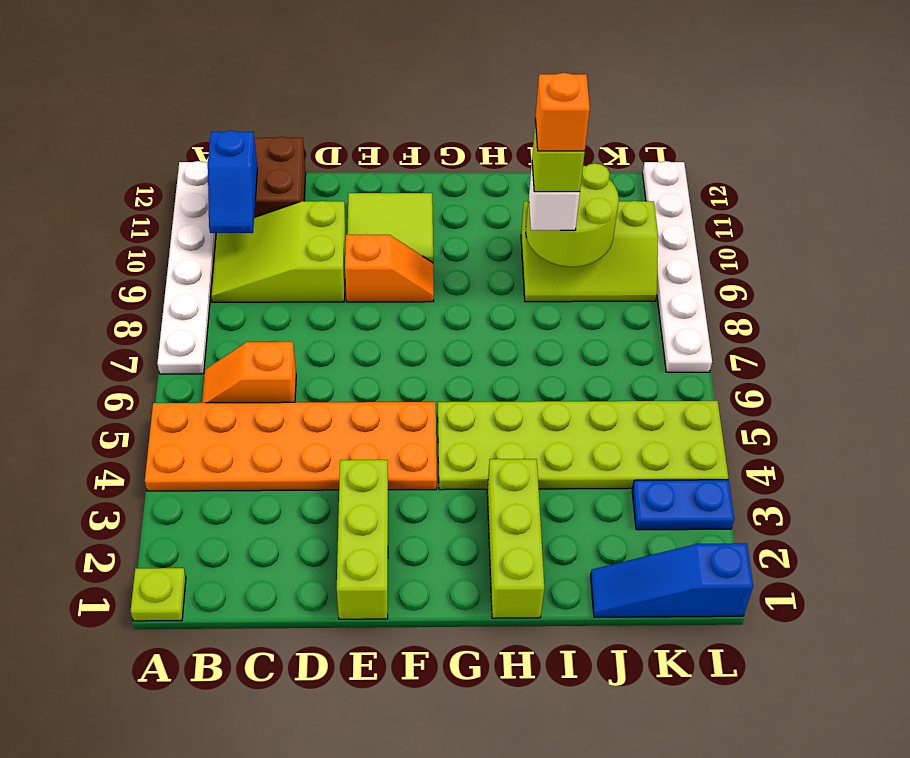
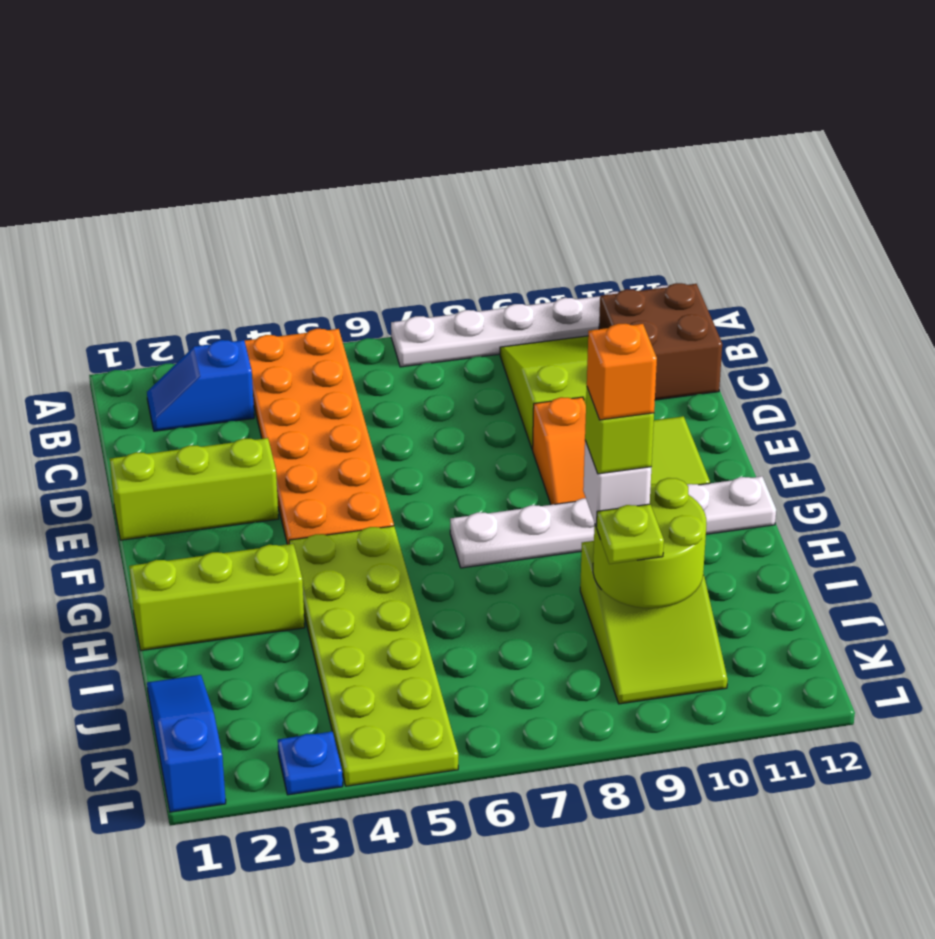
lime plate A1 level 1 -> lime plate J9 level 3
orange slope B6:C6 level 1 top C -> none
blue slope B10:B11 level 2 top 11 -> blue slope B2:B3 level 1 top 3
lime slope I9:K10 level 1 top 10 -> lime slope I9:K10 level 1 top I
blue plate K3:L3 level 1 -> blue plate L3 level 1
white plate L7:L12 level 1 -> white plate G7:G12 level 1

